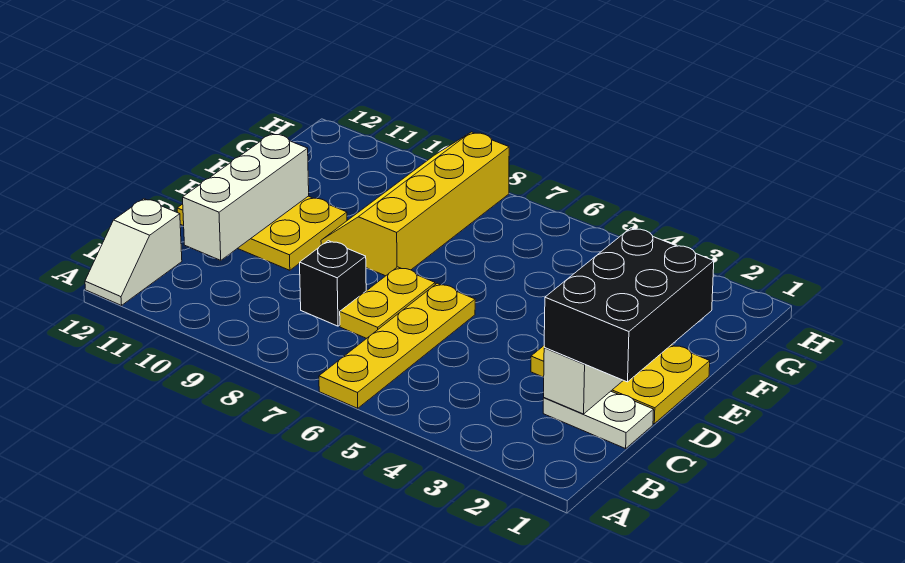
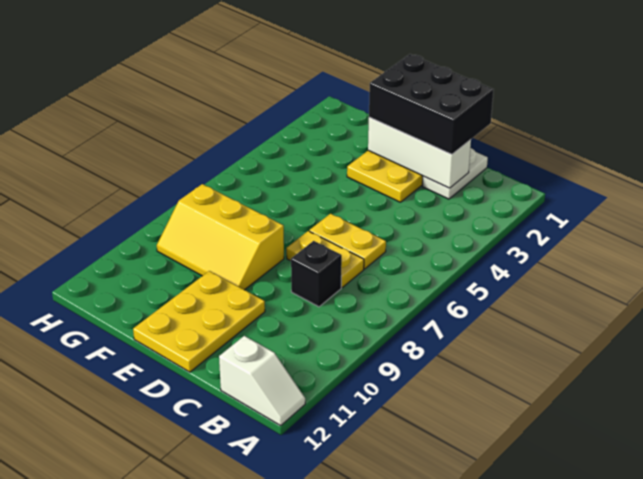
yellow plate A6:D6 level 1 -> yellow plate C6:D6 level 1
white brick C11:E11 level 2 -> none
yellow slope E8:H9 level 1 top 8 -> yellow slope E8:G9 level 1 top 8

